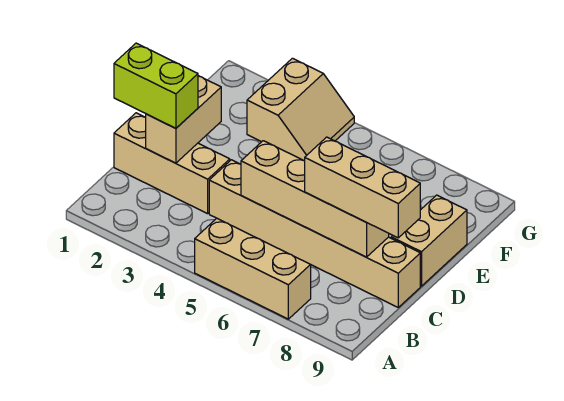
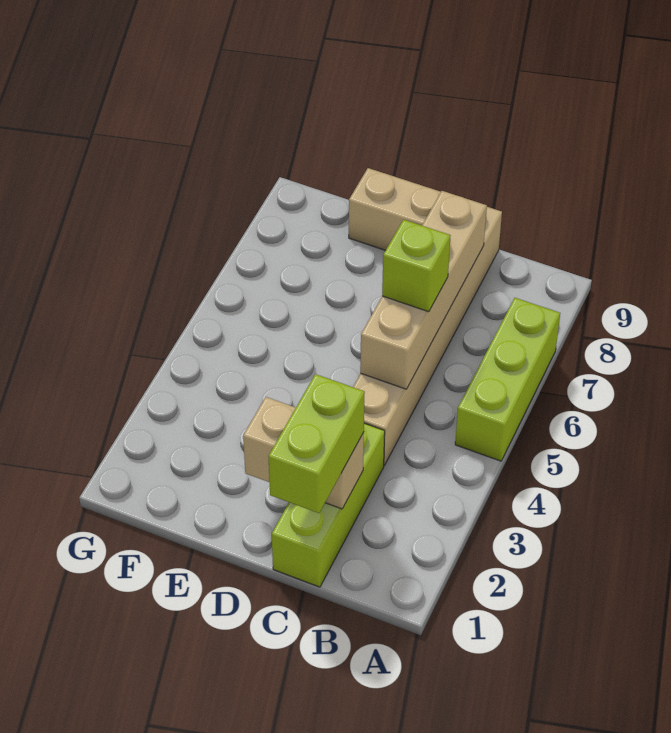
tan brick A5:A7 level 1 -> lime brick A5:A7 level 1
tan brick C1:C3 level 1 -> lime brick C1:C3 level 1
none -> lime brick C6 level 3
tan brick C7:C9 level 3 -> none
tan slope F3:G4 level 1 top 3 -> none

